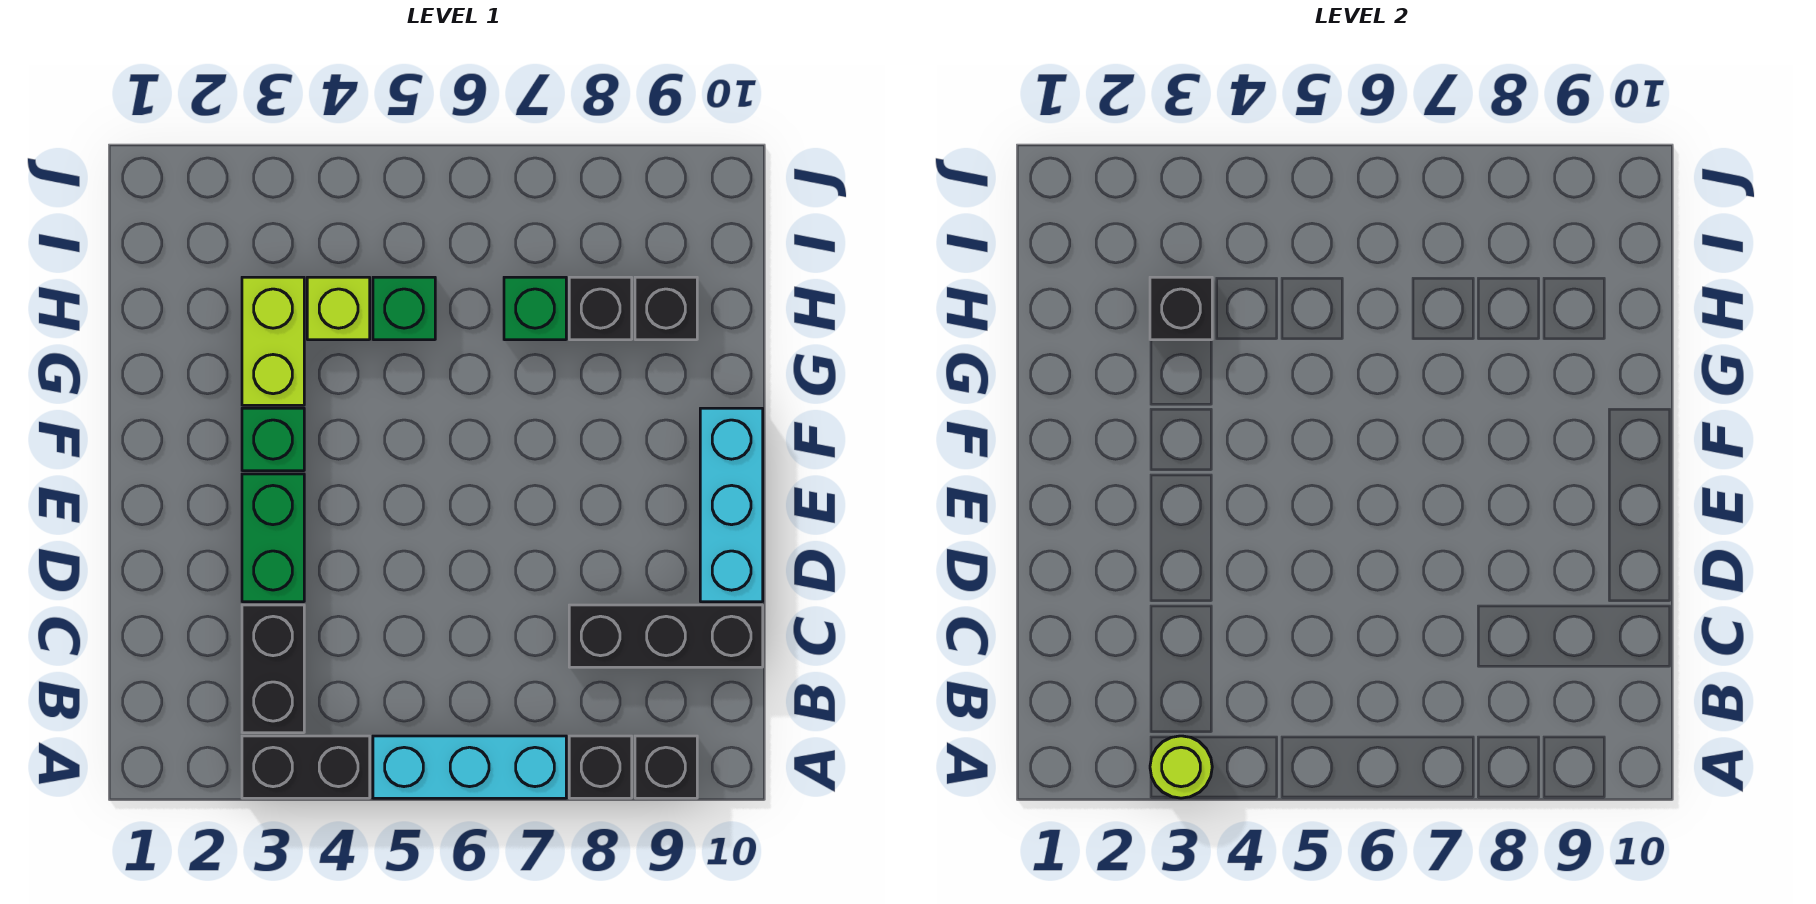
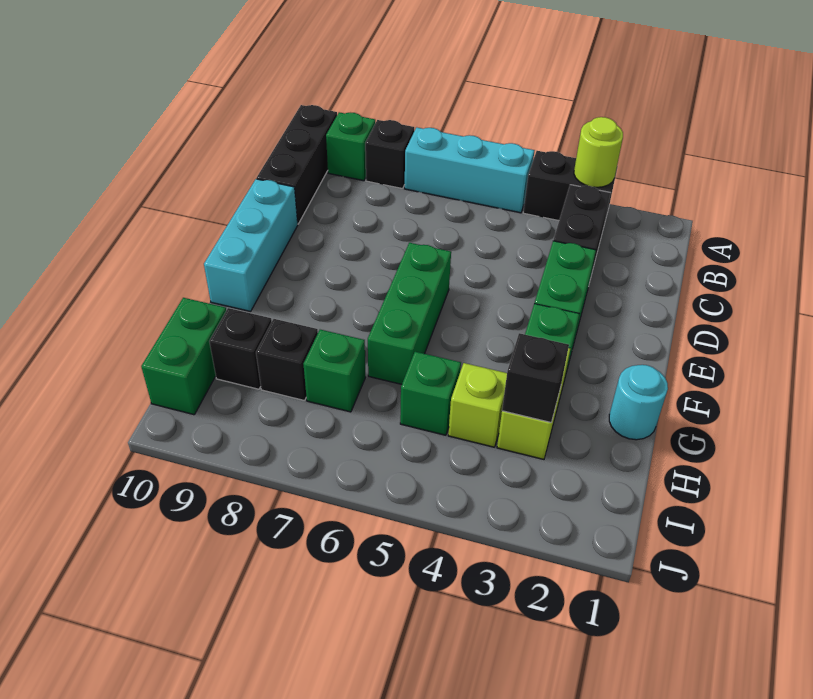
black brick A9 level 1 -> green brick A9 level 1
black brick C8:C10 level 1 -> black brick A10:C10 level 1
none -> green brick E6:G6 level 1
none -> cyan round brick G1 level 1
none -> green brick H10:I10 level 1

